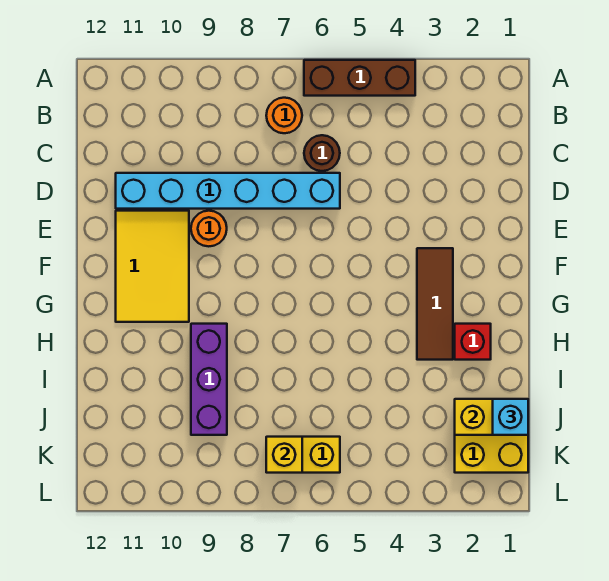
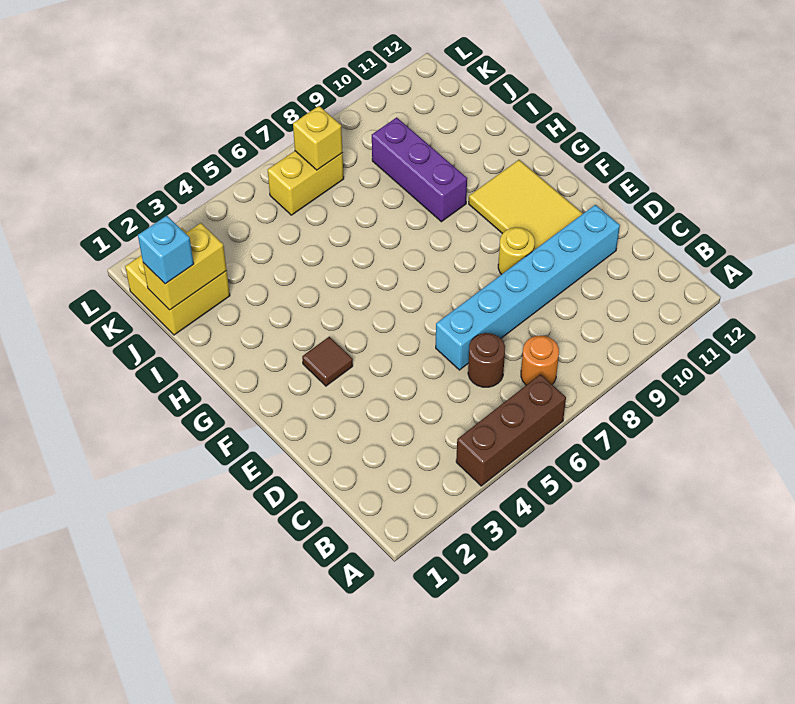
orange round brick E9 level 1 -> yellow round brick E9 level 1
brown tile F3:H3 level 1 -> brown tile F3 level 1
red brick H2 level 1 -> none

